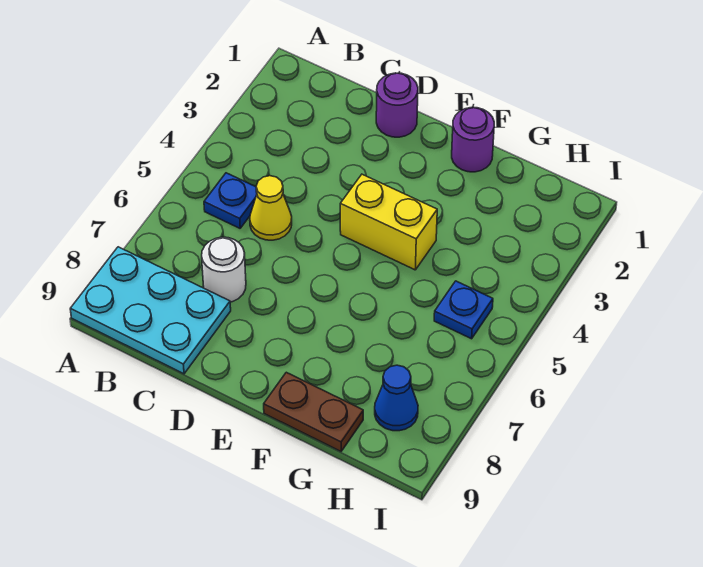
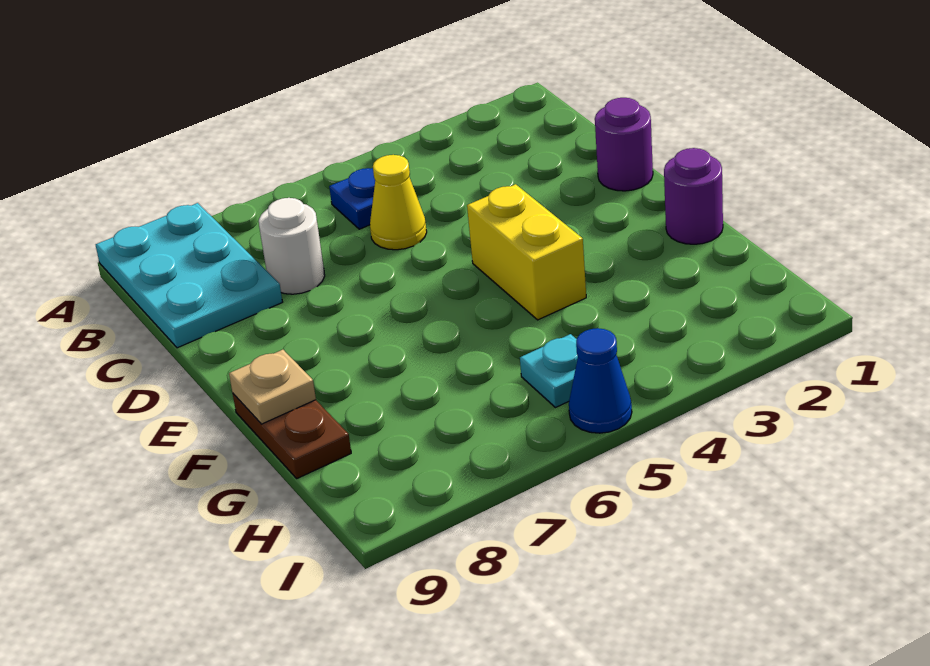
none -> tan plate F9 level 2
blue plate H5 level 1 -> cyan plate H5 level 1
blue cone H8 level 1 -> blue cone I5 level 1

